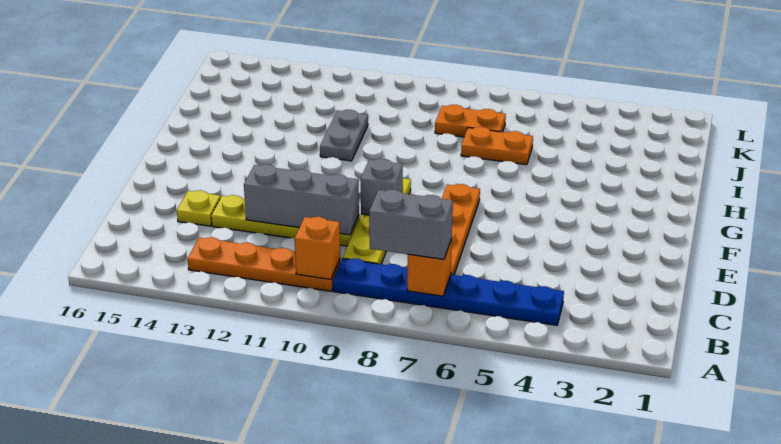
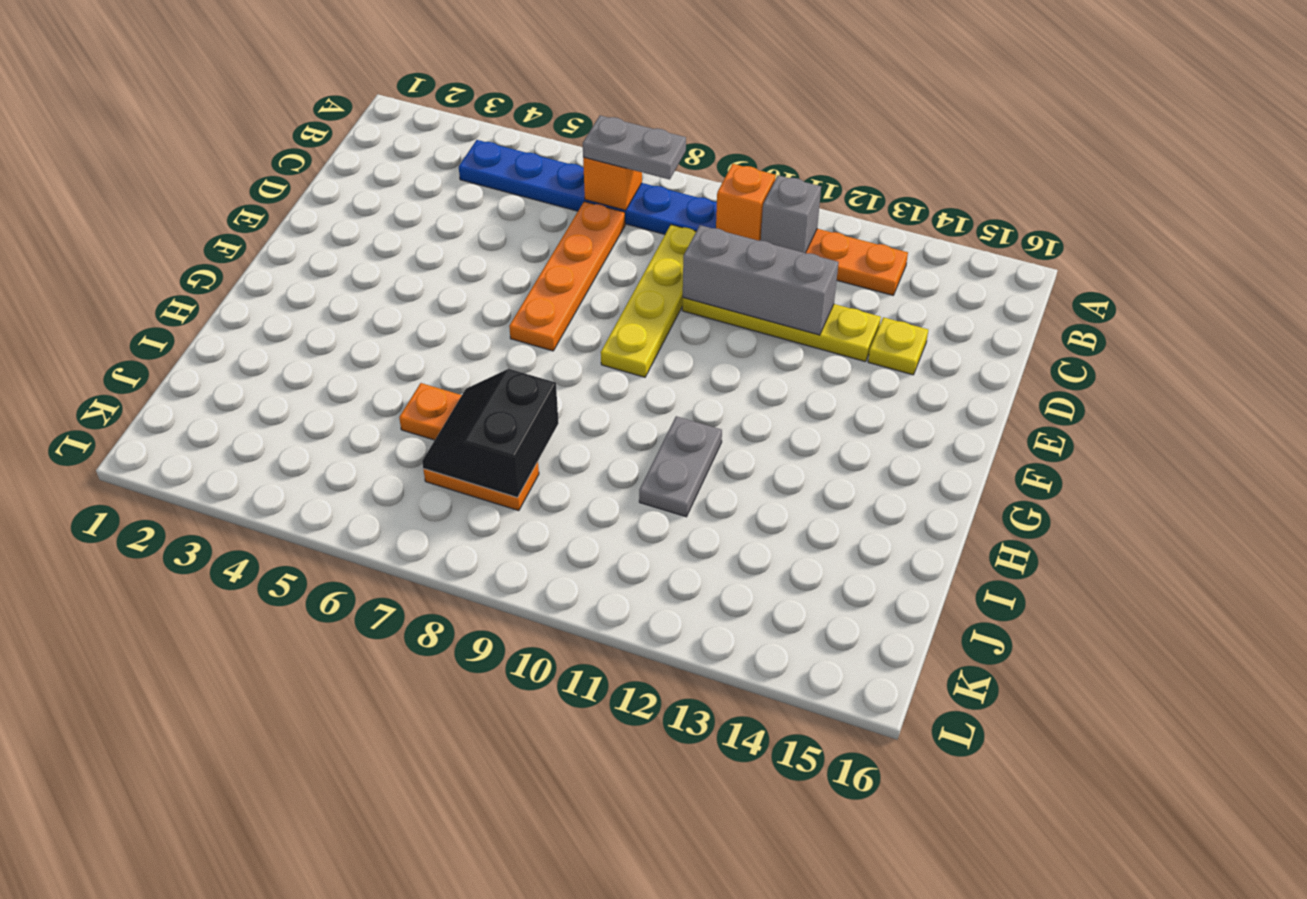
grey brick B7:B8 level 3 -> grey plate B7:B8 level 3
grey brick E9 level 2 -> grey brick B11 level 2
none -> black slope I7:J8 level 2 top 8

